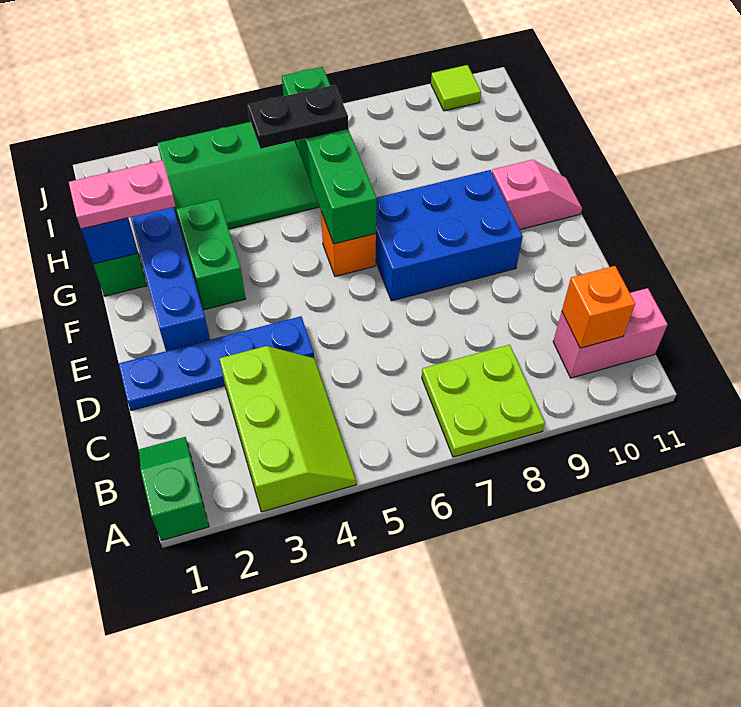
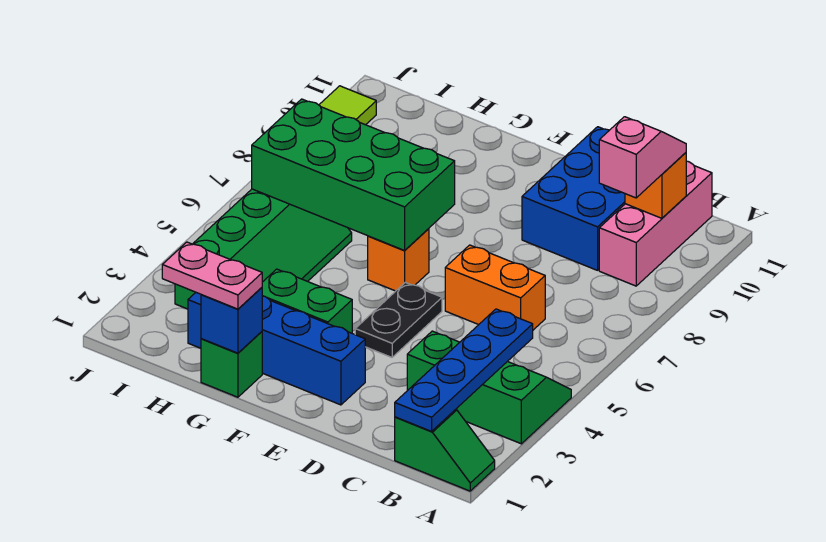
green slope A1:B1 level 1 top A -> green slope A1:B1 level 1 top B
lime slope A3:C4 level 1 top 3 -> green slope A3:C4 level 1 top 3
lime plate A7:B8 level 1 -> none
pink brick B10:B11 level 1 -> pink brick B9:B11 level 1
none -> orange brick C6:D6 level 1
blue plate D1:D4 level 1 -> blue plate B1:B4 level 2
blue brick E7:F9 level 1 -> blue brick C9:D11 level 1
green brick F6:I6 level 2 -> green brick F6:I7 level 2
pink slope F10:F11 level 1 top 10 -> pink slope B9:B10 level 3 top 9
pink plate G1:G2 level 3 -> pink plate G1:H1 level 3
black plate H5:H6 level 3 -> black plate E4:E5 level 1

